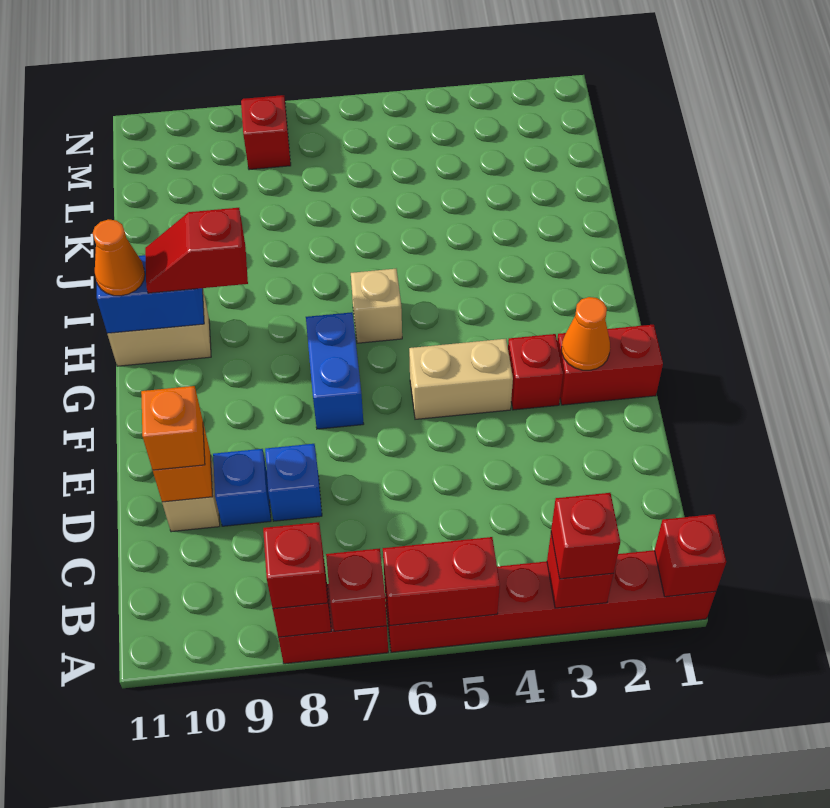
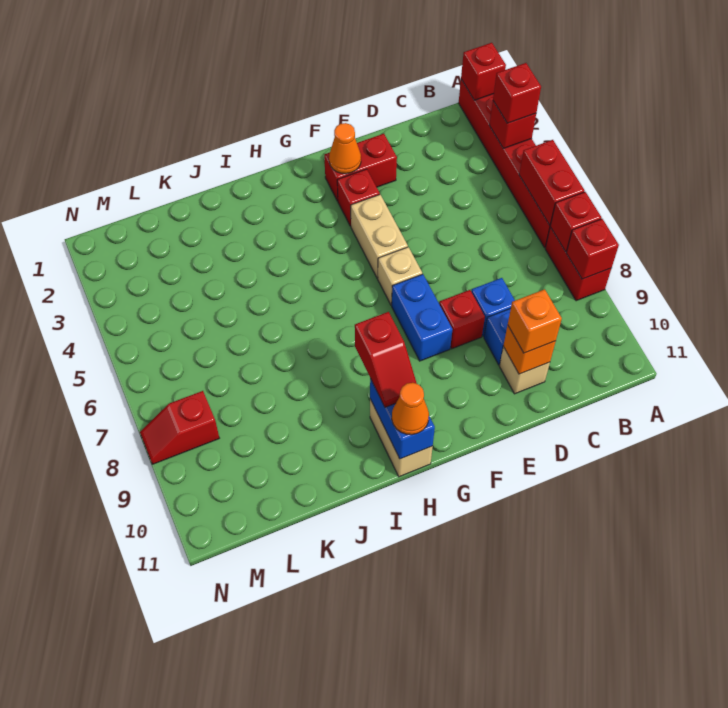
red brick A8 level 3 -> red brick E8 level 1
red brick F1:F2 level 1 -> red brick E2:F2 level 1
blue brick F7:G7 level 1 -> blue brick F7:F8 level 1
tan brick H6 level 1 -> tan brick F6 level 1

